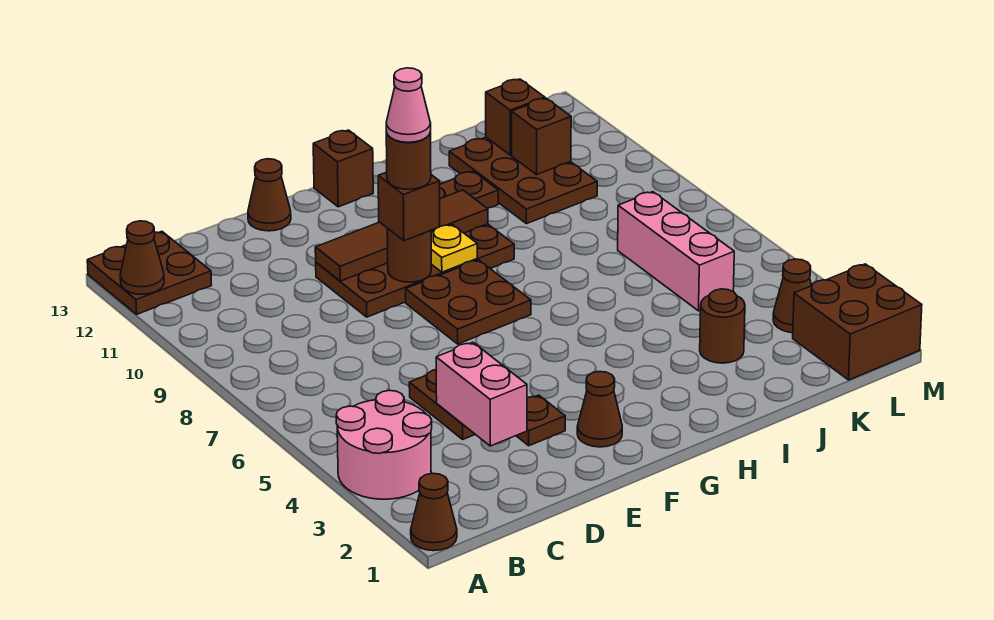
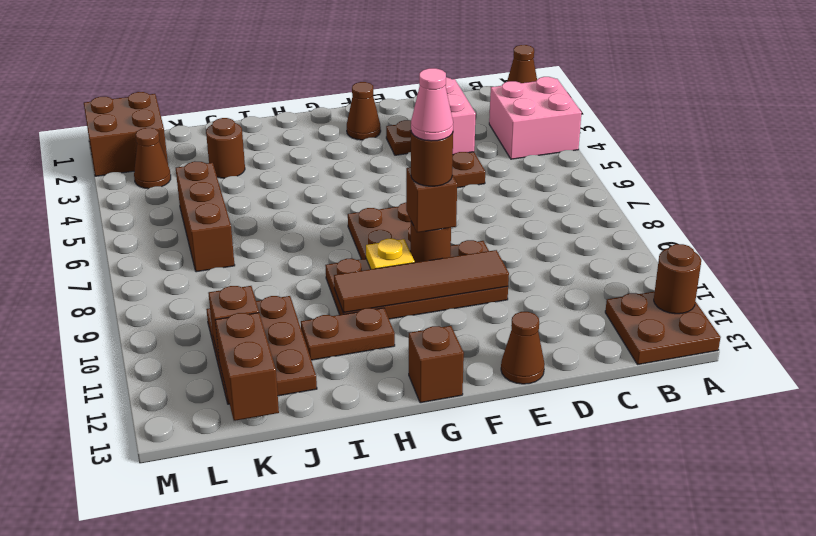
pink round brick A3:B4 level 1 -> pink brick A3:B4 level 1
brown cone A12 level 2 -> brown round brick A12 level 2
pink brick K5:K7 level 1 -> brown brick K5:K7 level 1
brown brick K12 level 2 -> brown brick K12:K13 level 2

